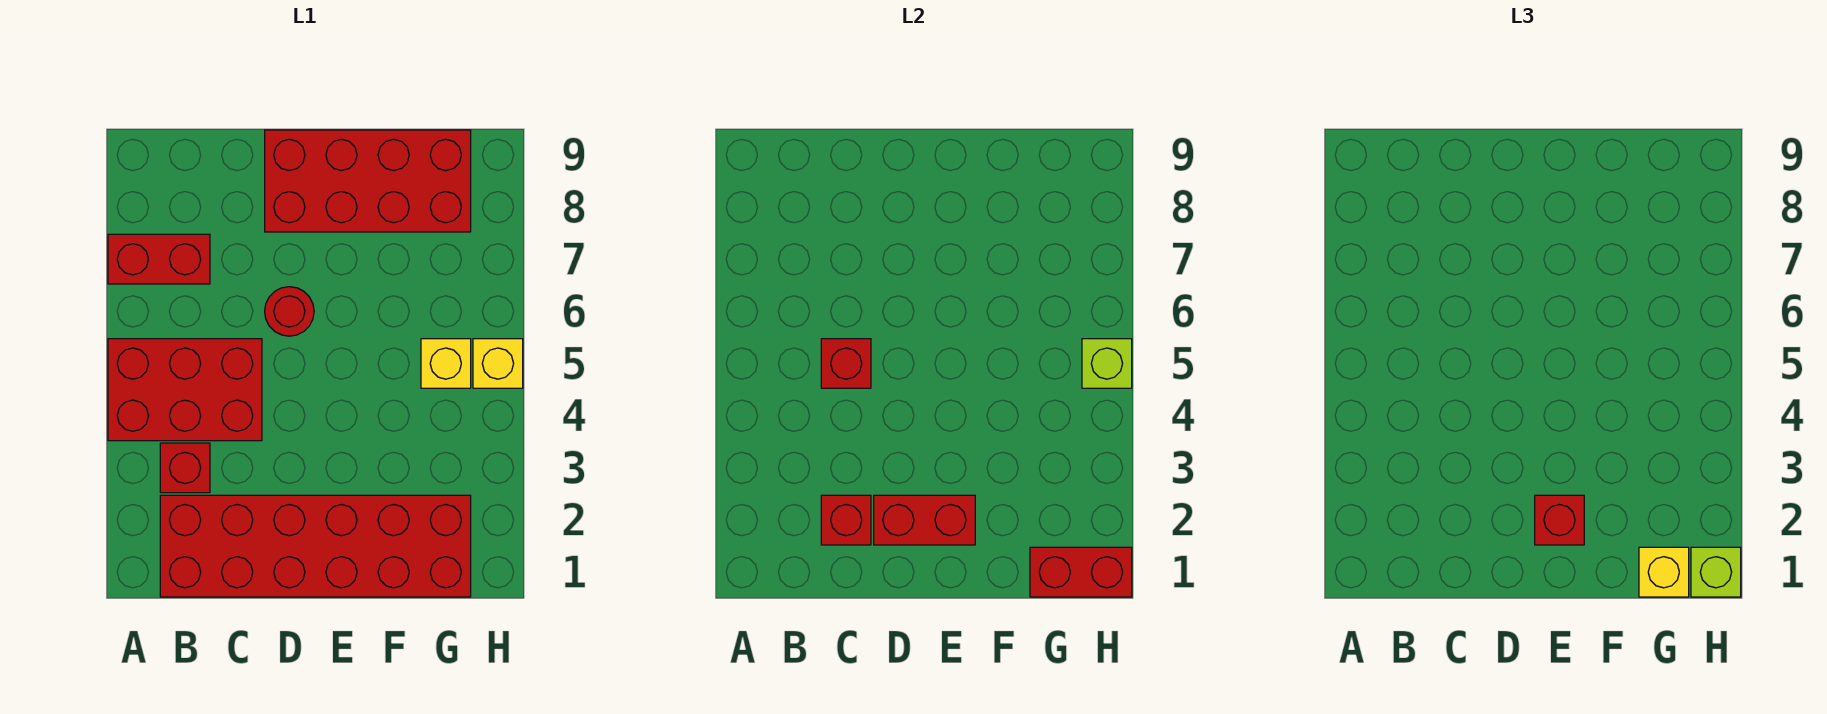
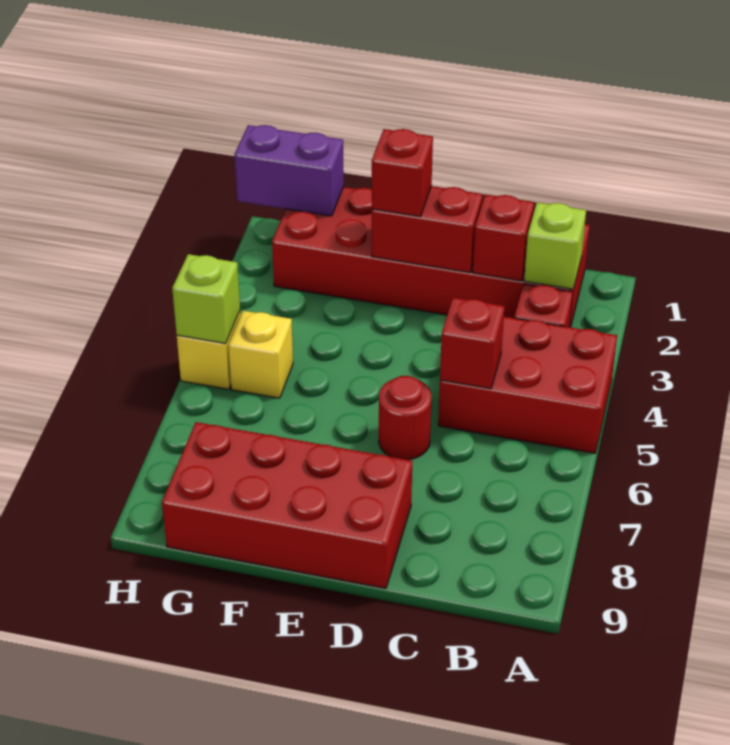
red brick A7:B7 level 1 -> none
red brick G1:H1 level 2 -> purple brick G1:H1 level 2
yellow brick G1 level 3 -> none
lime brick H1 level 3 -> lime brick B2 level 2

